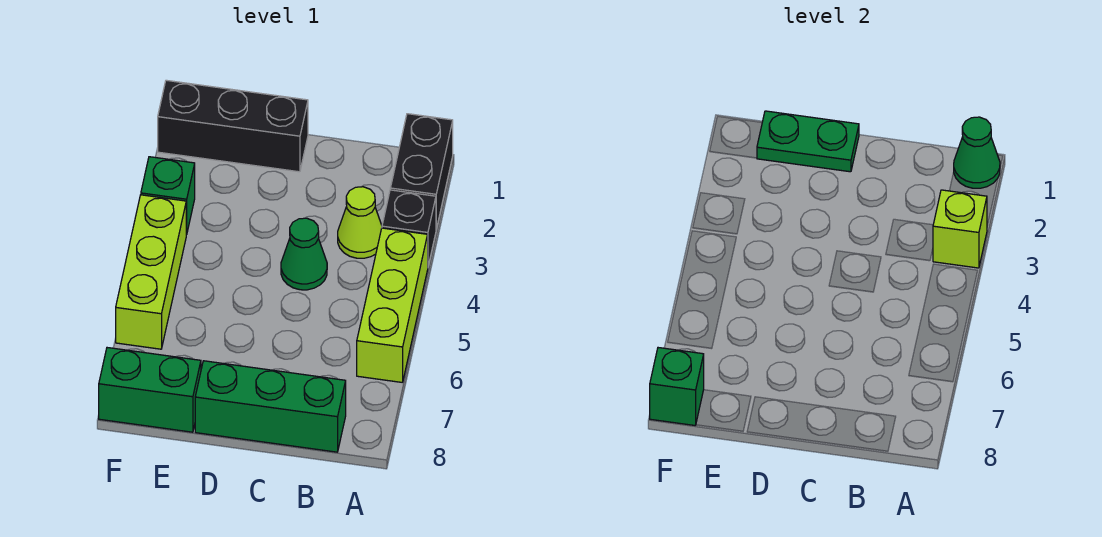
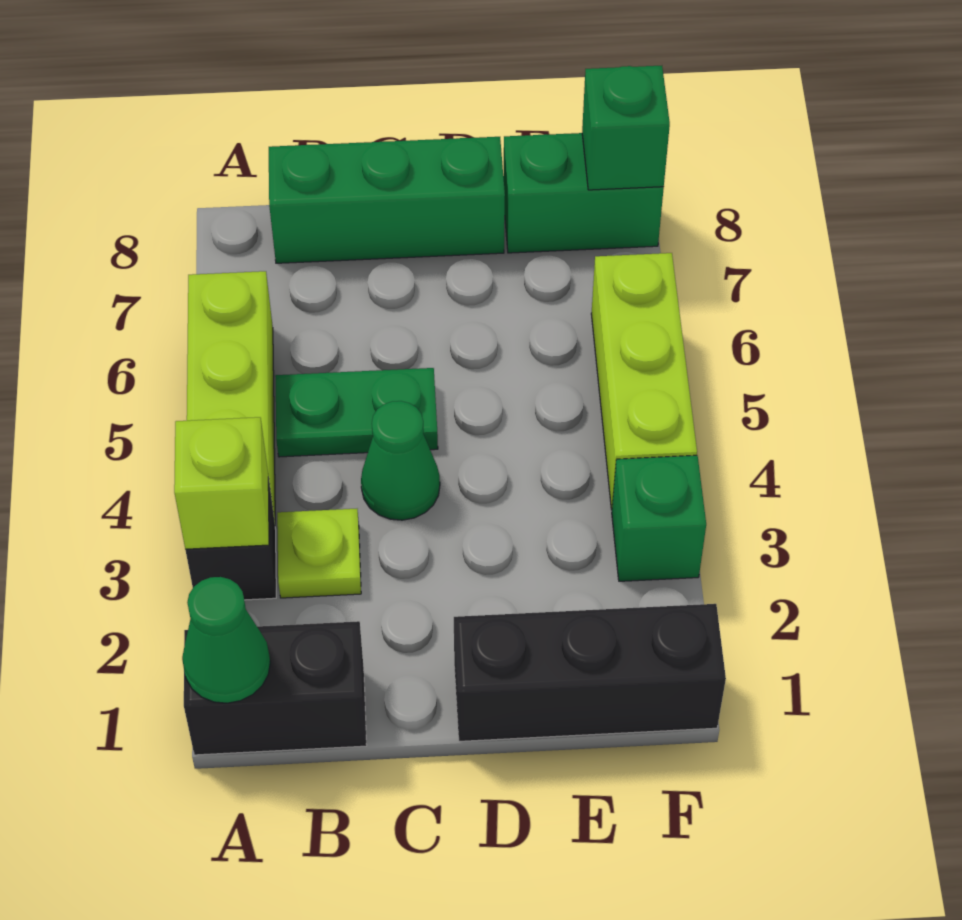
black brick A1:A2 level 1 -> black brick A1:B1 level 1
lime cone B3 level 1 -> lime plate B3 level 1
green plate D1:E1 level 2 -> green plate B5:C5 level 1

